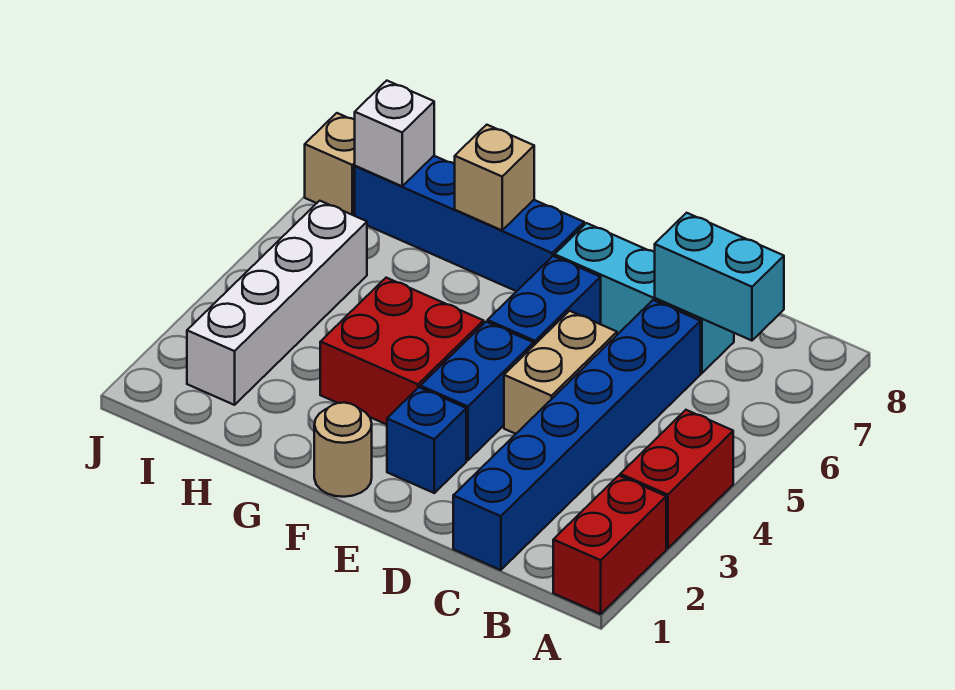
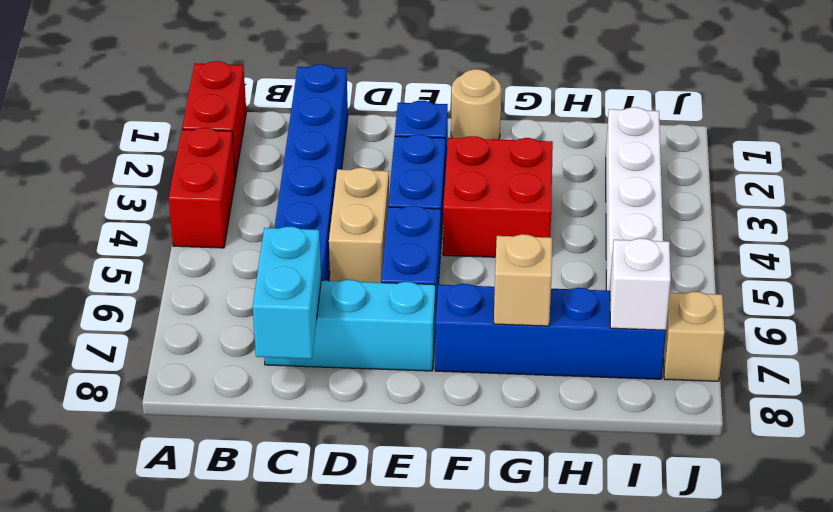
cyan brick B7:C7 level 2 -> cyan brick C7:C8 level 2

